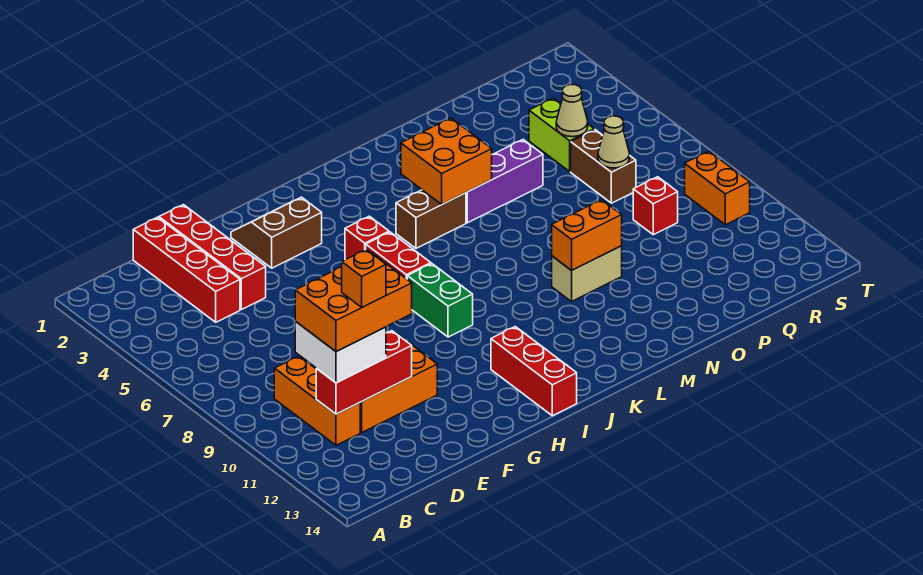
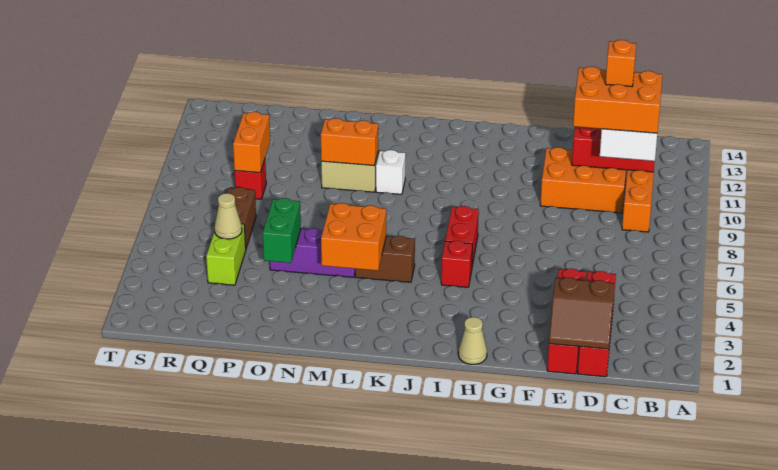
brown slope G2:H3 level 1 top 3 -> brown slope D1:E2 level 2 top 2
green brick I8:I9 level 1 -> green brick O4:O5 level 2
red brick I12:I14 level 1 -> none
none -> white brick L10 level 1
tan cone Q7 level 2 -> tan cone H1 level 1
orange brick S9:S10 level 1 -> orange brick Q9:Q10 level 2

